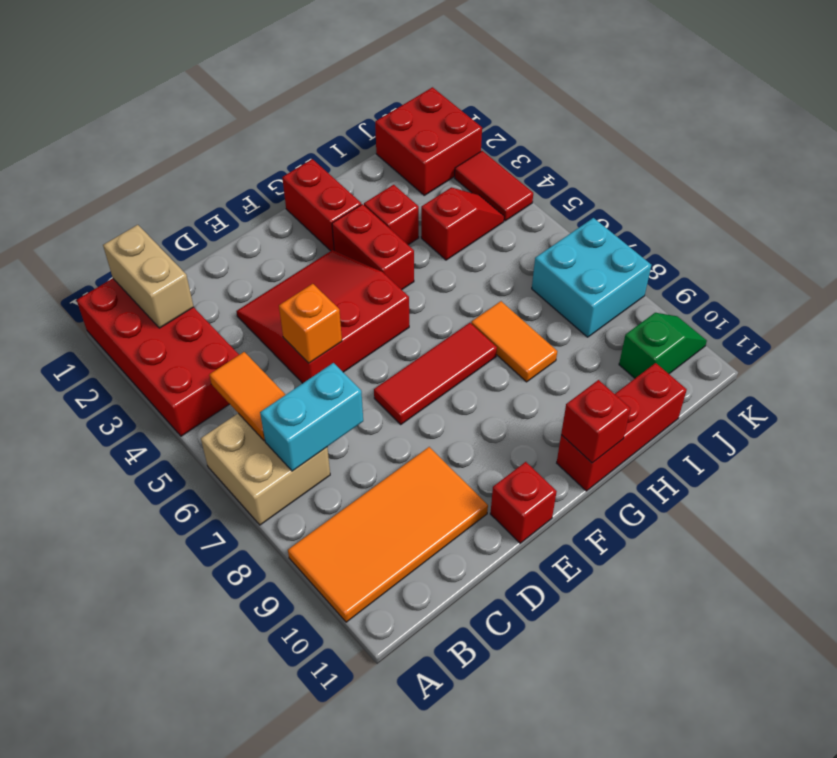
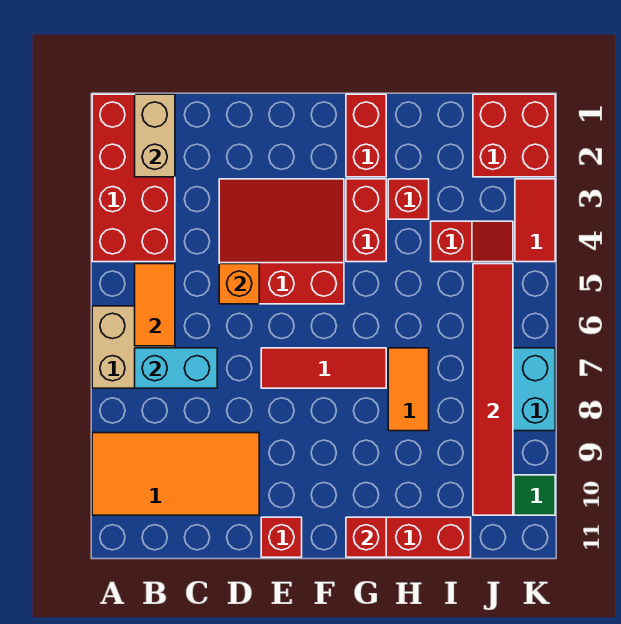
none -> red tile J5:J10 level 2

